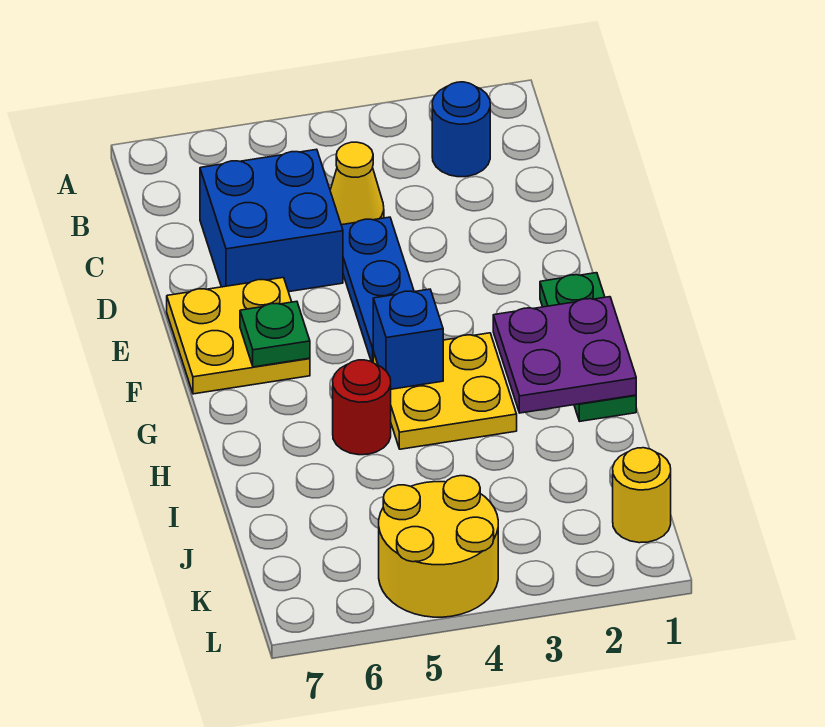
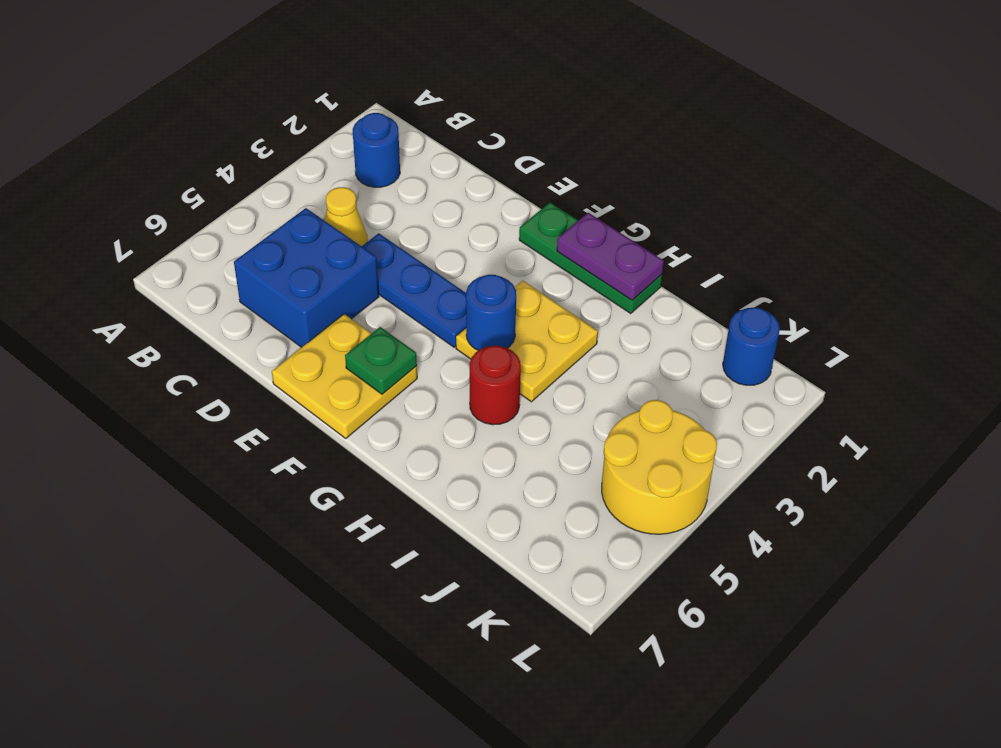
purple plate G1:H2 level 2 -> purple plate G1:H1 level 2
blue brick G4 level 2 -> blue round brick G4 level 2
yellow round brick K1 level 1 -> blue round brick K1 level 1

